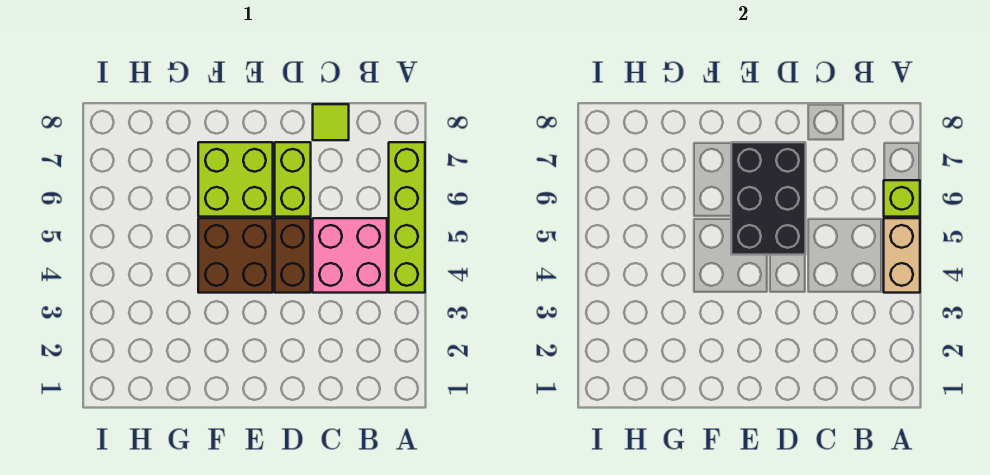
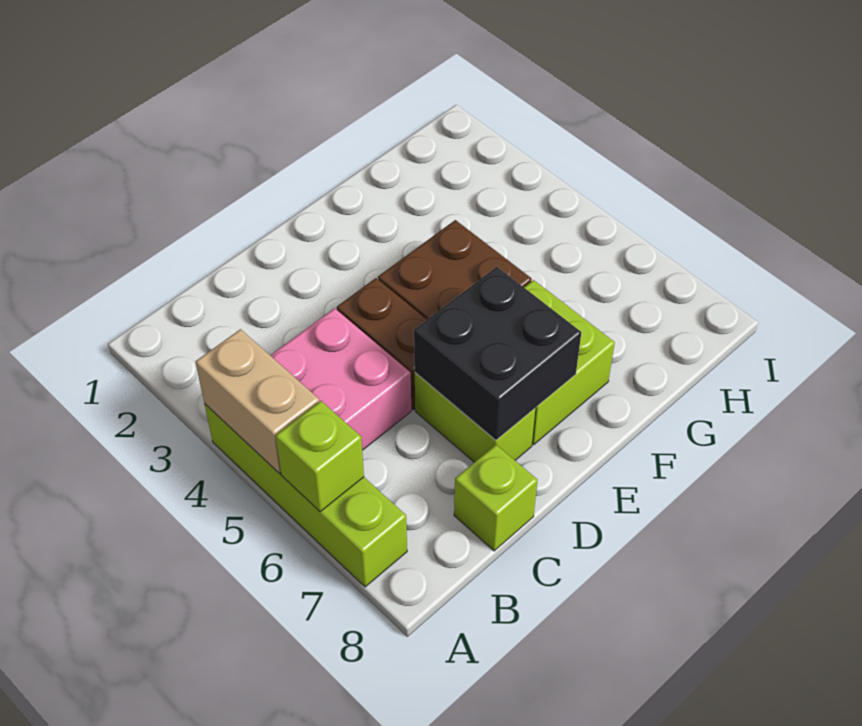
lime tile C8 level 1 -> lime brick C8 level 1
black brick D5:E7 level 2 -> black brick D6:E7 level 2

